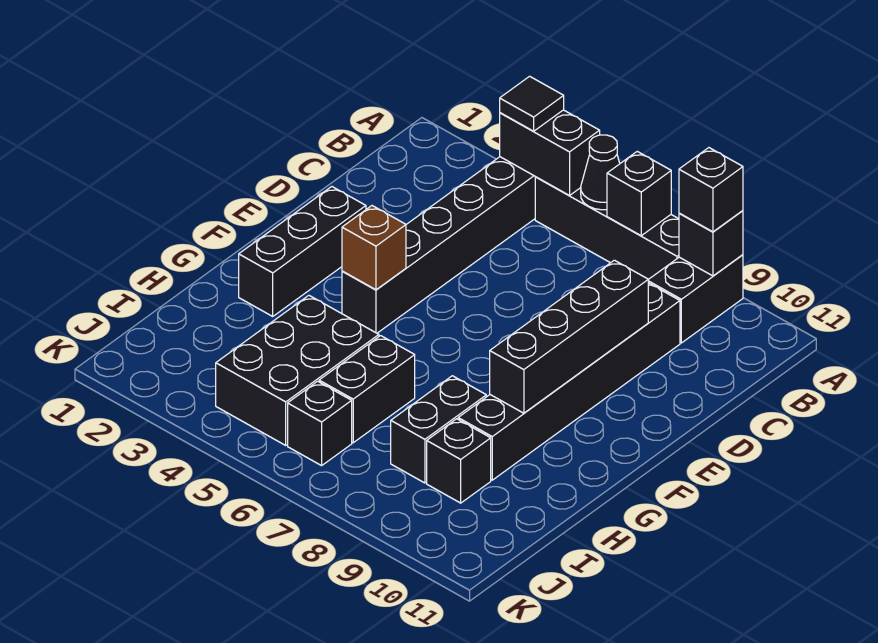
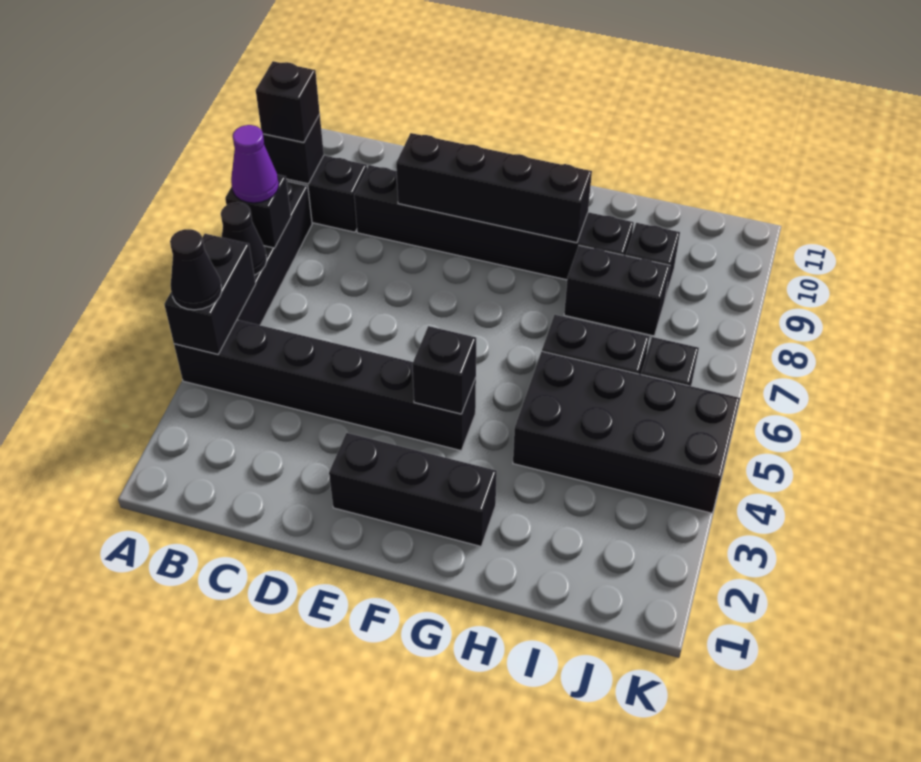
black tile A4 level 3 -> black cone A4 level 3
none -> purple cone A7 level 3
brown brick F4 level 2 -> black brick F4 level 2
black brick H4:J5 level 1 -> black brick H4:K5 level 1

